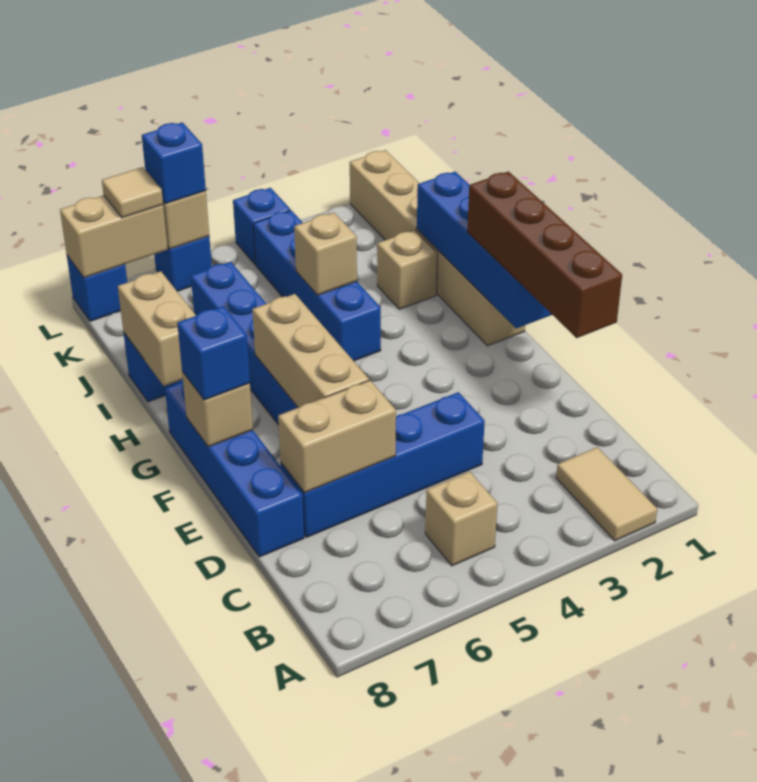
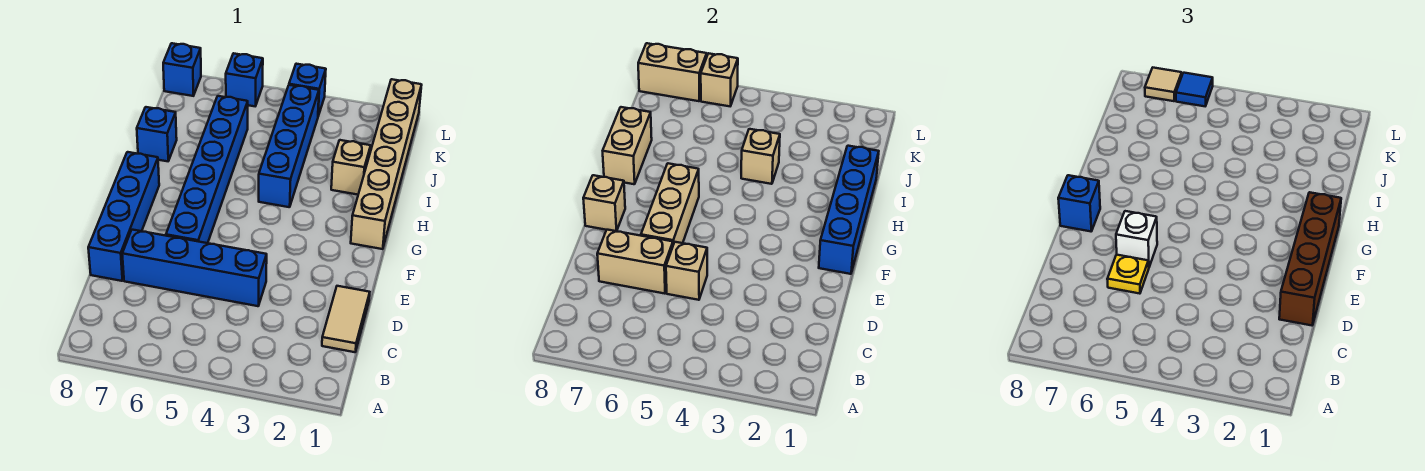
tan tile A2:B2 level 1 -> tan tile C1:D1 level 1
tan brick B5 level 1 -> tan brick D5 level 2
none -> yellow plate D6 level 3
none -> white brick E6 level 3
blue brick L6 level 3 -> blue tile L6 level 3

